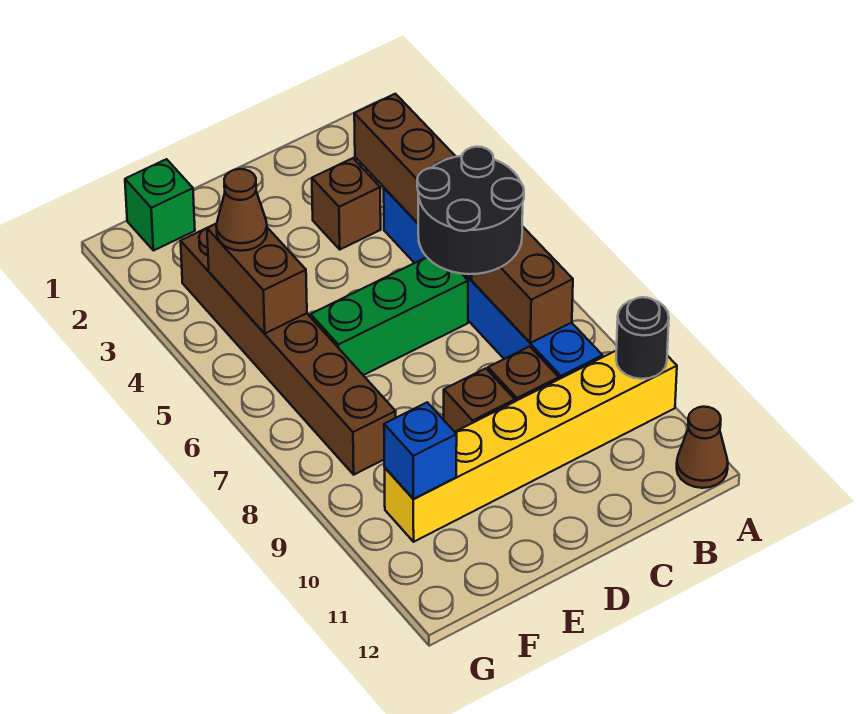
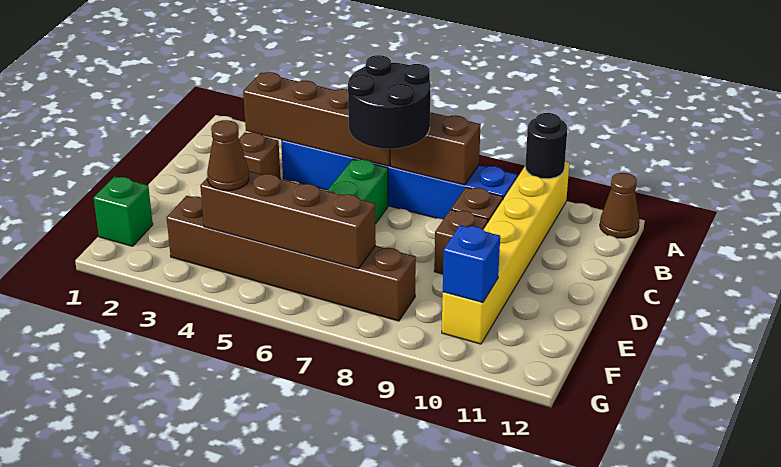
brown brick F4:F5 level 2 -> brown brick F4:F7 level 2

